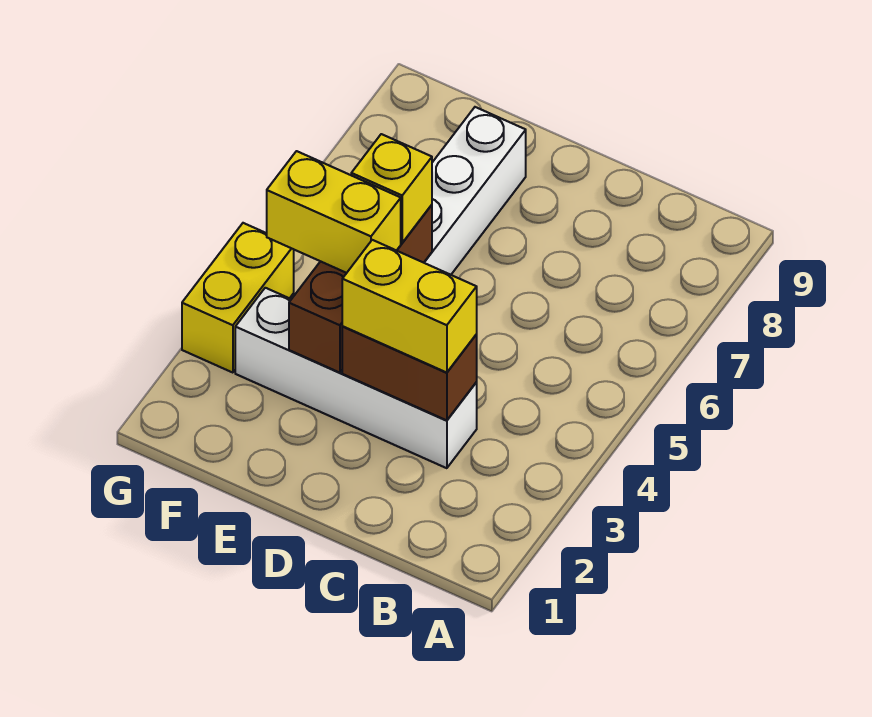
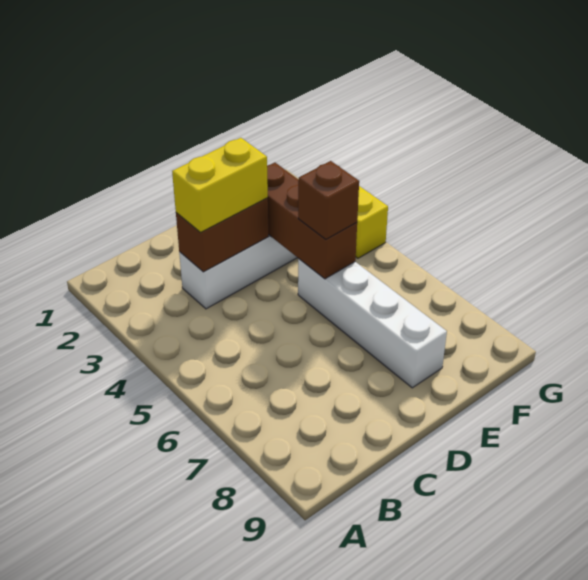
yellow brick E4:F4 level 3 -> none
yellow brick E5 level 3 -> brown brick E5 level 3

